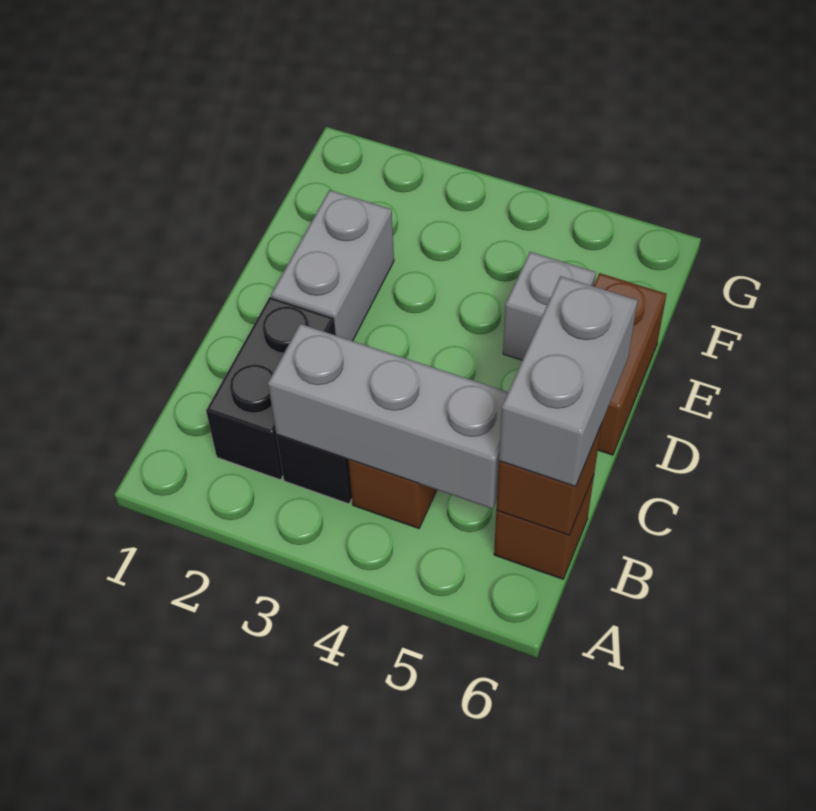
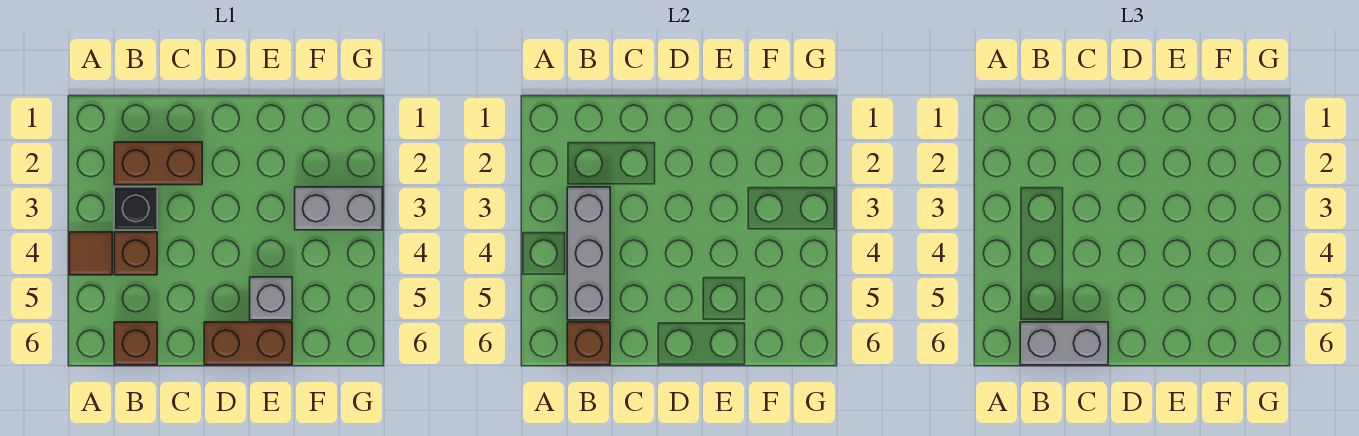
none -> brown tile A4 level 1
black brick B2:C2 level 1 -> brown brick B2:C2 level 1
grey brick D2:E2 level 1 -> grey brick F3:G3 level 1

